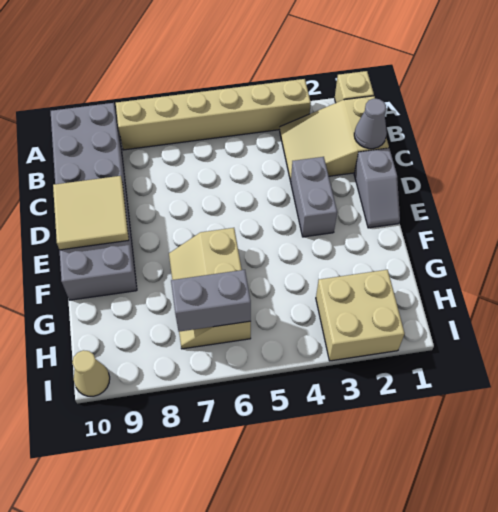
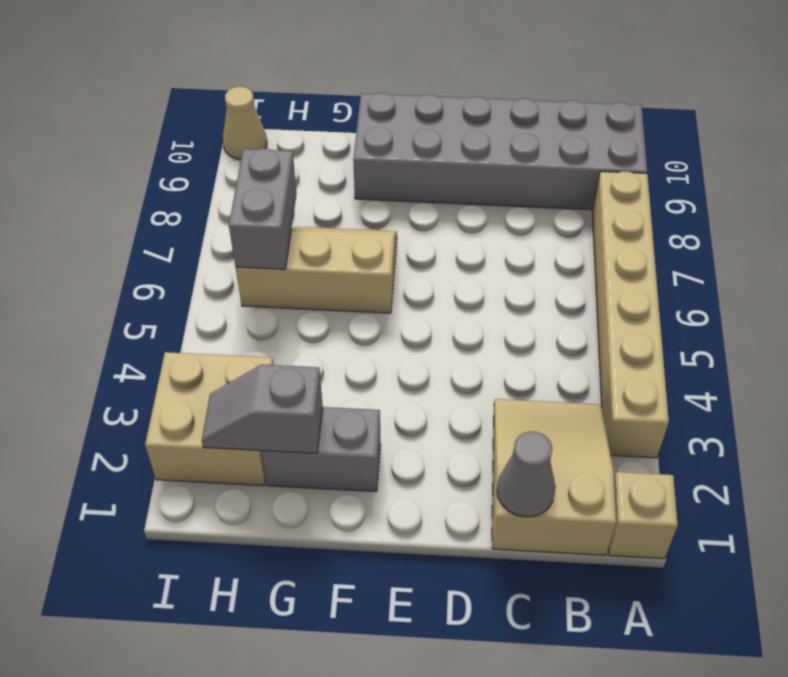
grey slope D1:E1 level 1 top D -> grey slope G2:H2 level 2 top G
grey brick D3:E3 level 1 -> grey brick F2:G2 level 1
tan tile D9:E10 level 2 -> none

